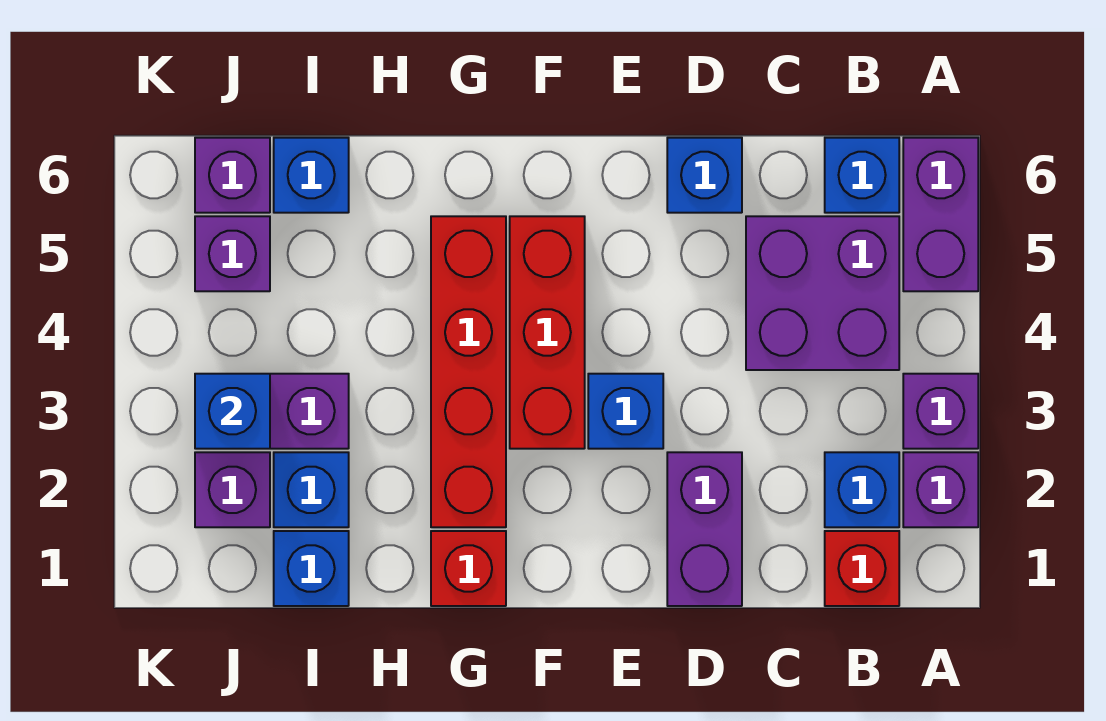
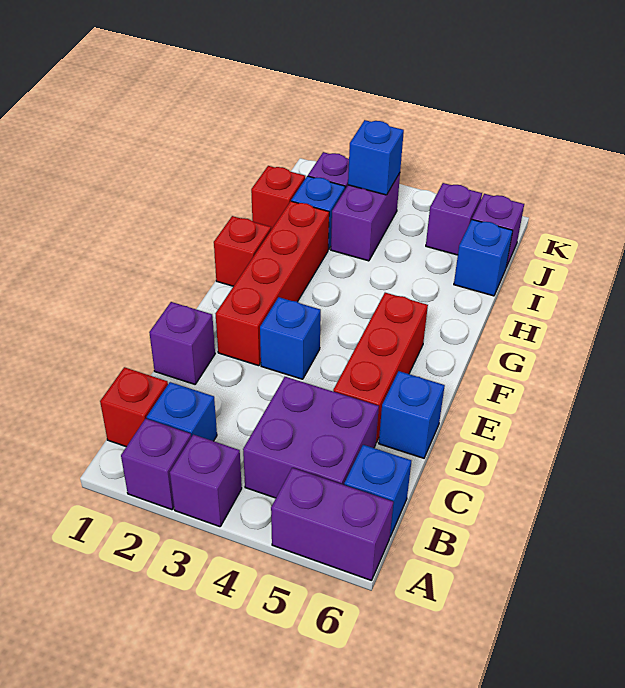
purple brick D1:D2 level 1 -> purple brick D1 level 1
red brick F3:F5 level 1 -> red brick D5:F5 level 1
red brick G2:G5 level 1 -> red brick E2:H2 level 1
blue brick I1 level 1 -> red brick I1 level 1

